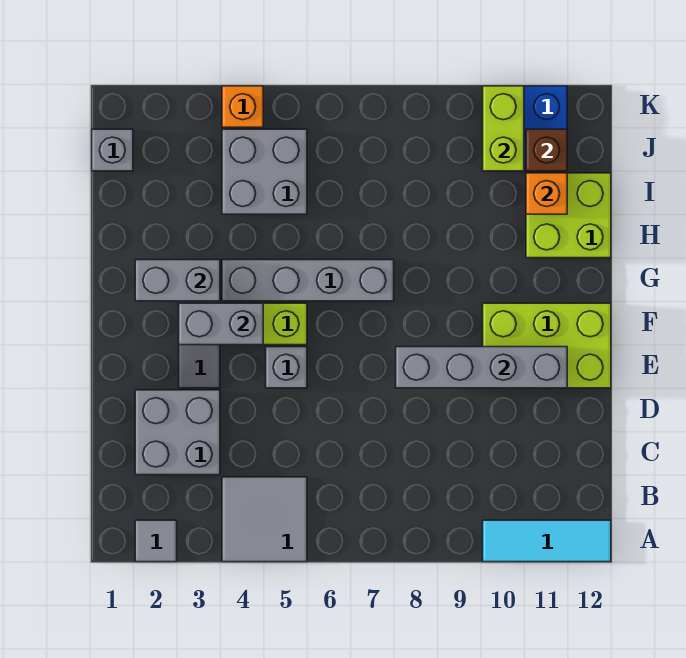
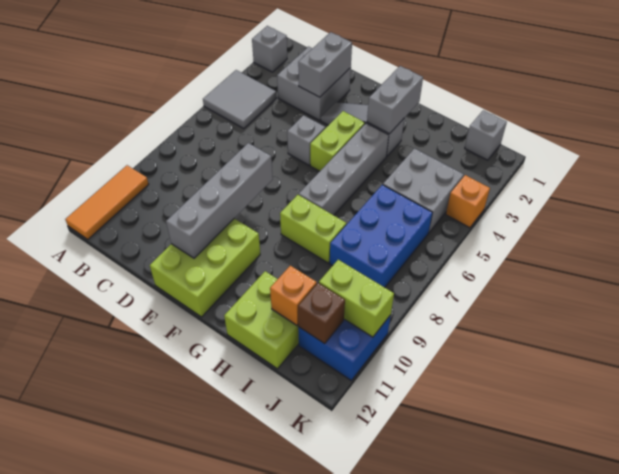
grey tile A2 level 1 -> grey brick A2 level 1
cyan tile A10:A12 level 1 -> orange tile A10:A12 level 1
grey brick F3:F4 level 2 -> grey brick D2:D3 level 2
none -> lime brick G8:H8 level 1
none -> blue brick I6:J8 level 1

